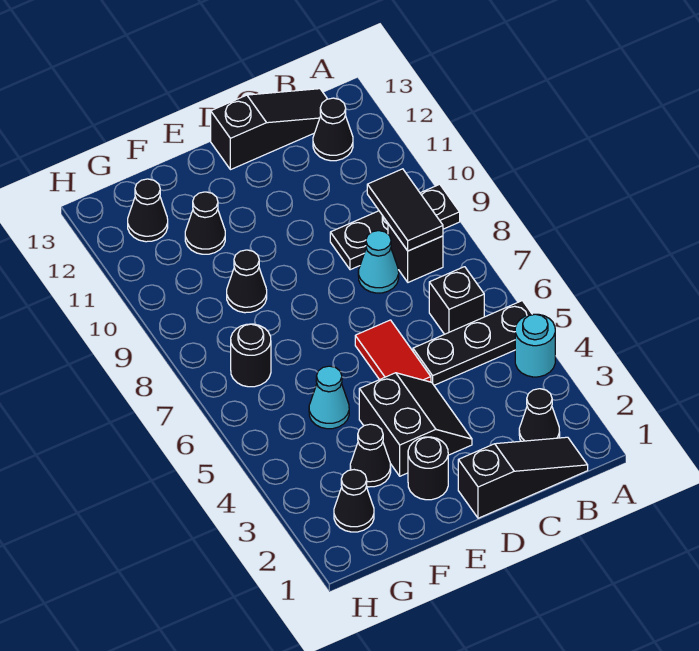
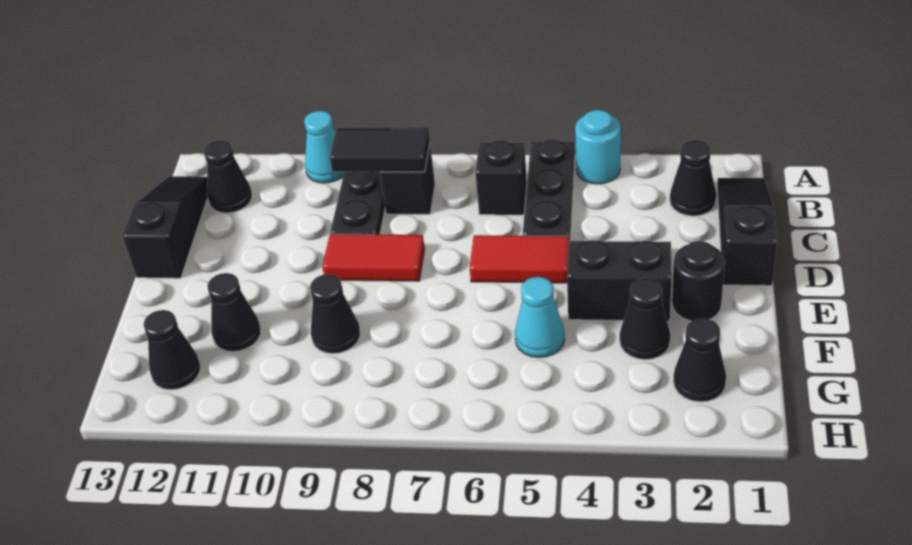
cyan cone C8 level 1 -> cyan cone A10 level 1
none -> red tile D8:D9 level 1
black round brick G7 level 1 -> none

